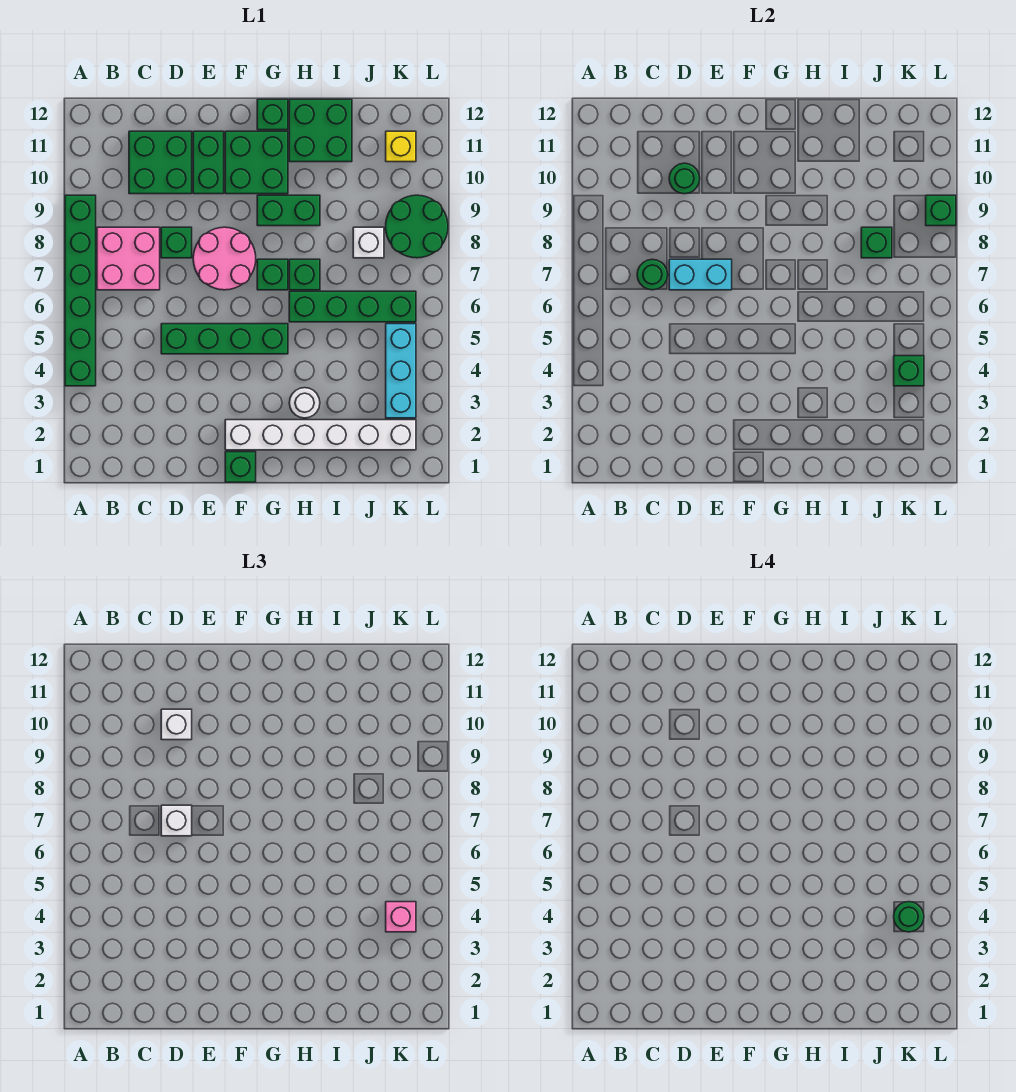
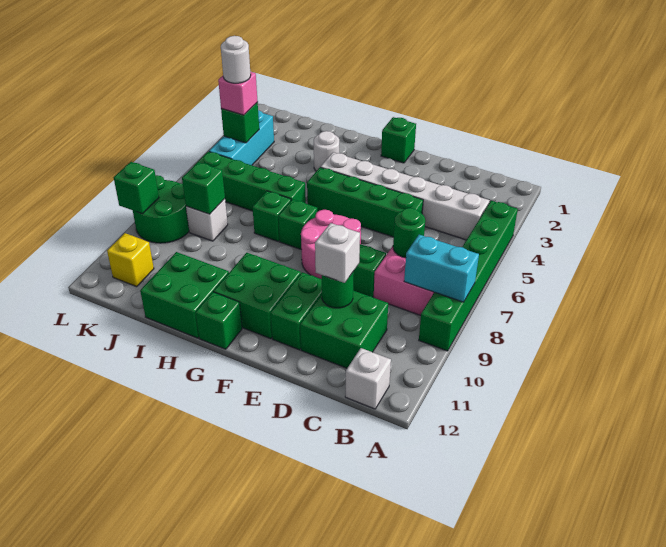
cyan brick D7:E7 level 2 -> cyan brick A8:B8 level 2
white brick D7 level 3 -> white brick B12 level 1
white brick F2:K2 level 1 -> white brick B4:G4 level 1
green brick G9:H9 level 1 -> none
green round brick K4 level 4 -> white round brick K4 level 4

